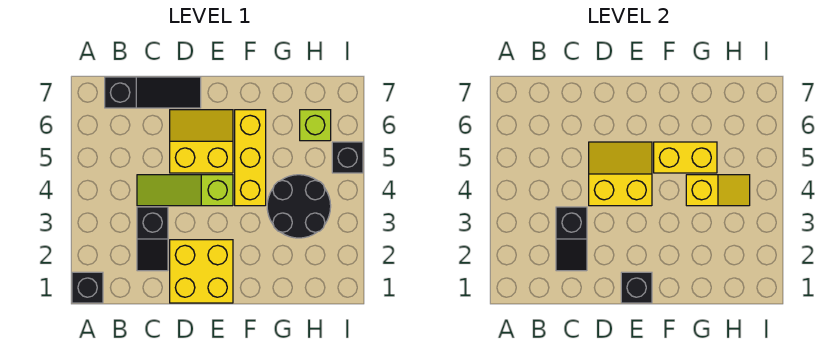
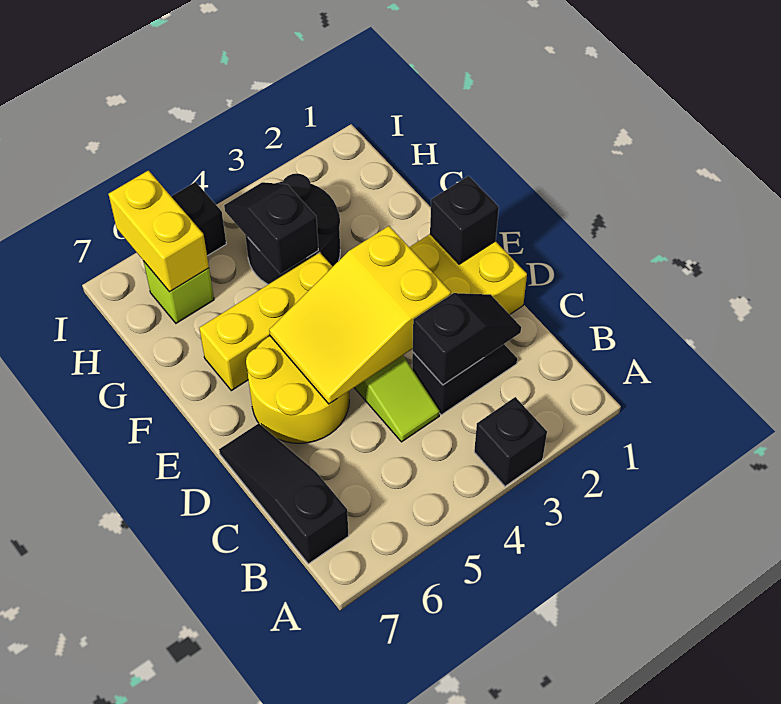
black brick A1 level 1 -> black brick A3 level 1
yellow slope D4:E5 level 2 top 4 -> yellow slope D3:E5 level 2 top 3
yellow slope D5:E6 level 1 top 5 -> yellow round brick D5:E6 level 1
yellow brick F5:G5 level 2 -> yellow brick H6:I6 level 2
yellow slope G4:H4 level 2 top G -> black slope G4:H4 level 2 top G

